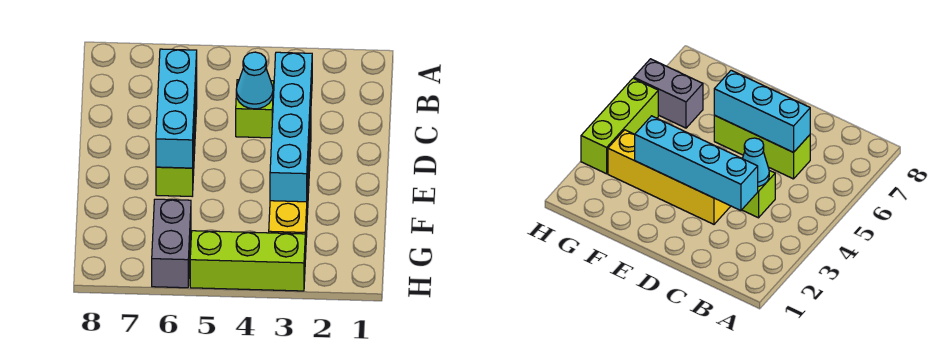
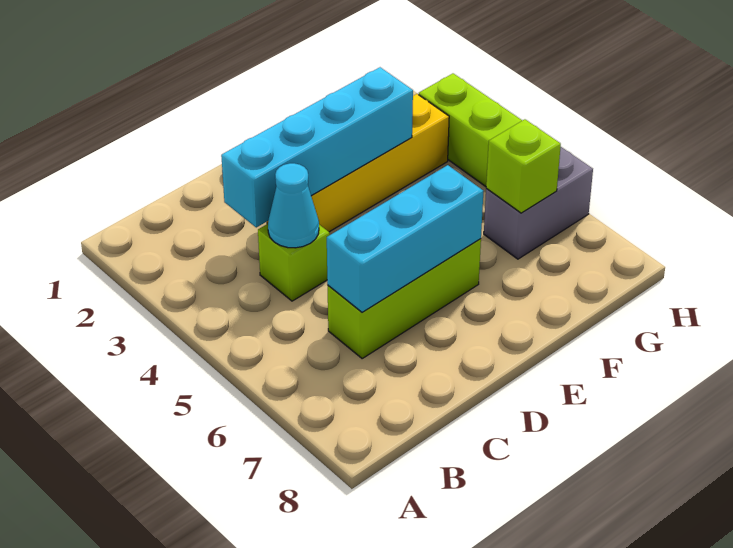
none -> lime brick G6 level 2

